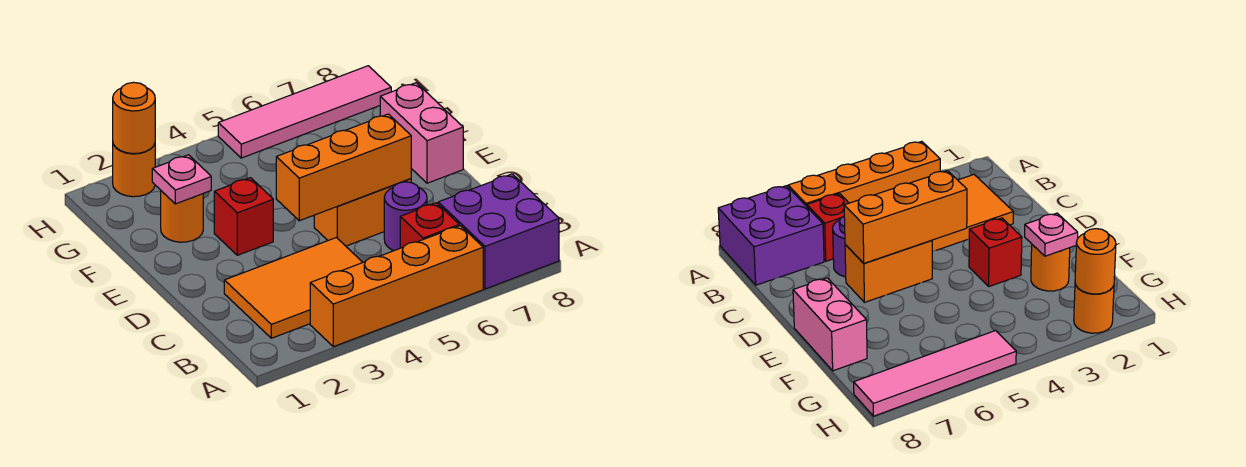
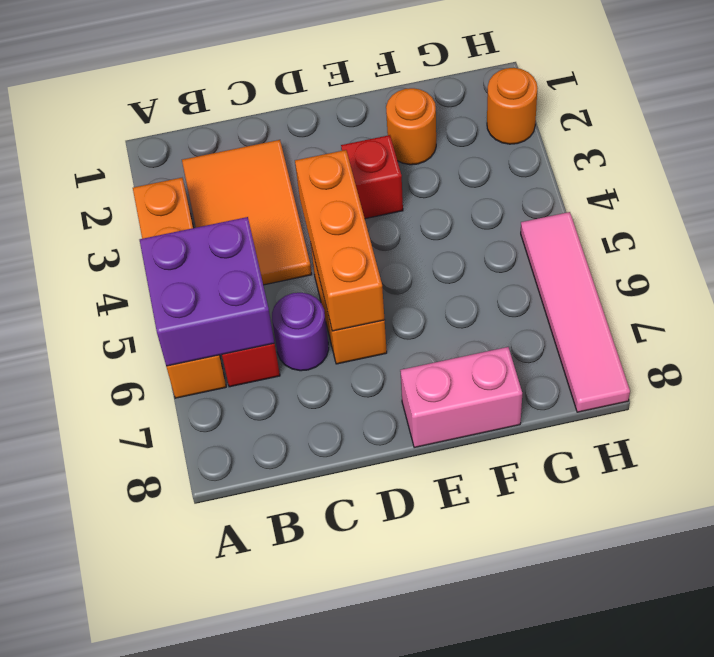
purple brick A7:B8 level 1 -> purple brick A5:B6 level 2
pink plate F2 level 2 -> none
orange round brick H2 level 2 -> none

